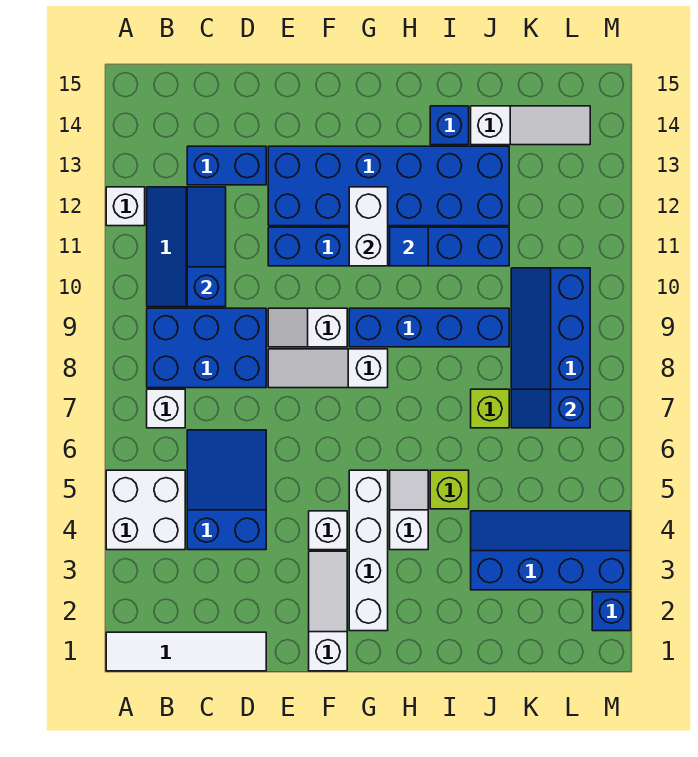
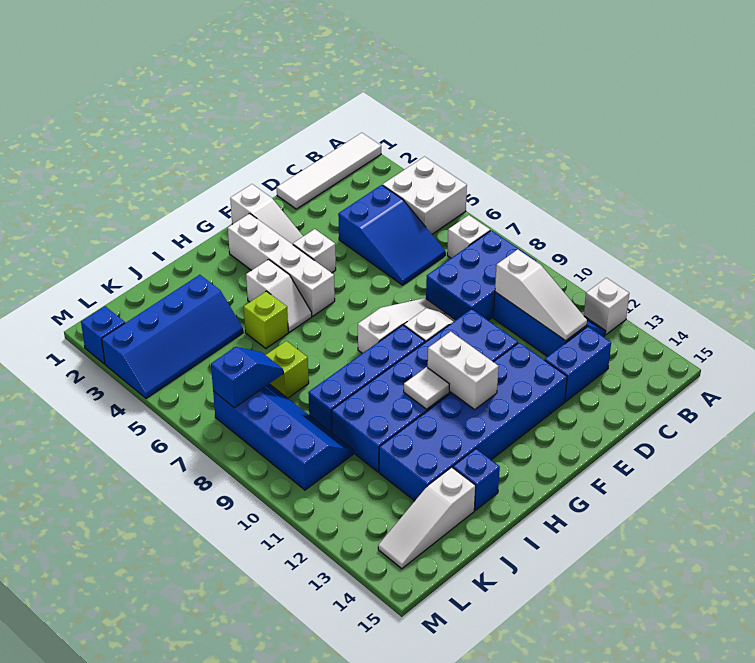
blue slope C10:C12 level 2 top 10 -> white slope C10:C12 level 2 top 10
blue brick E11:J11 level 1 -> blue brick E10:J11 level 1
blue tile H11 level 2 -> white tile H11 level 2

